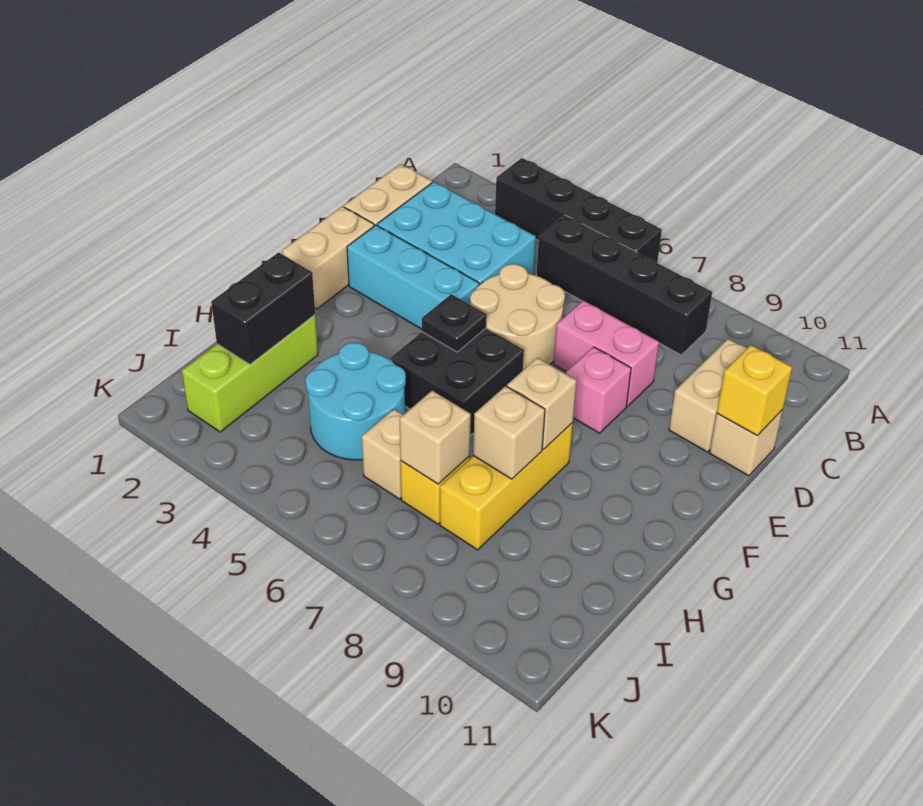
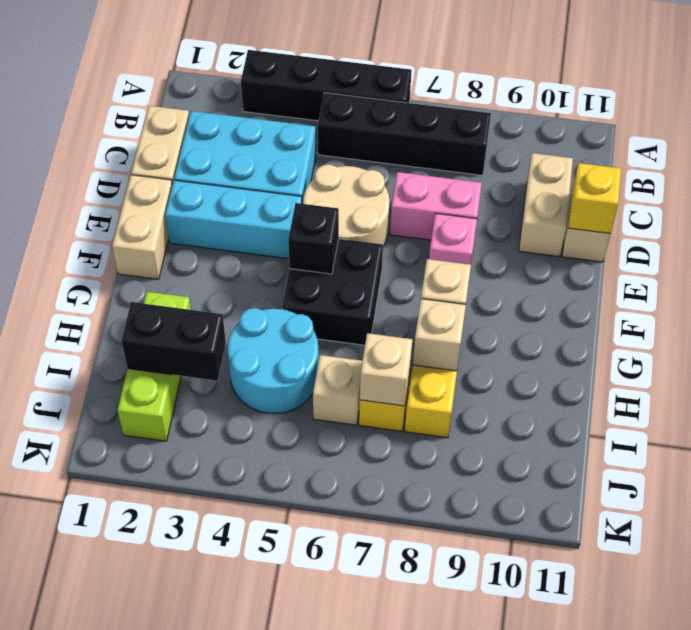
black plate F5 level 2 -> black brick F5 level 2
black brick H2:I2 level 2 -> black brick I2:I3 level 2

